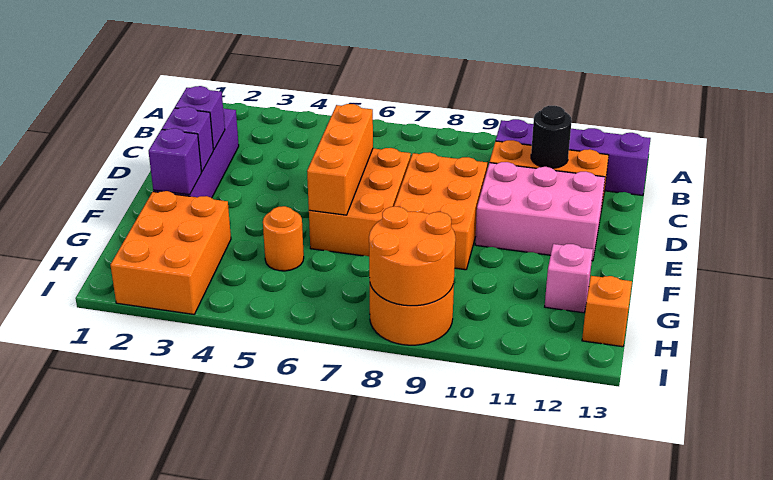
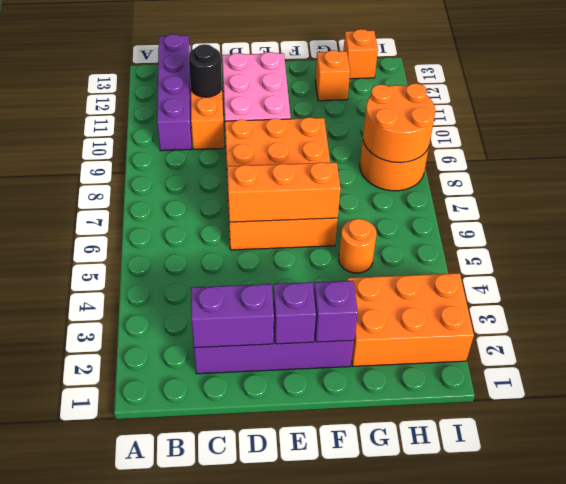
purple brick D2 level 2 -> purple brick C2:D2 level 2
pink brick G12 level 1 -> orange brick G12 level 1

